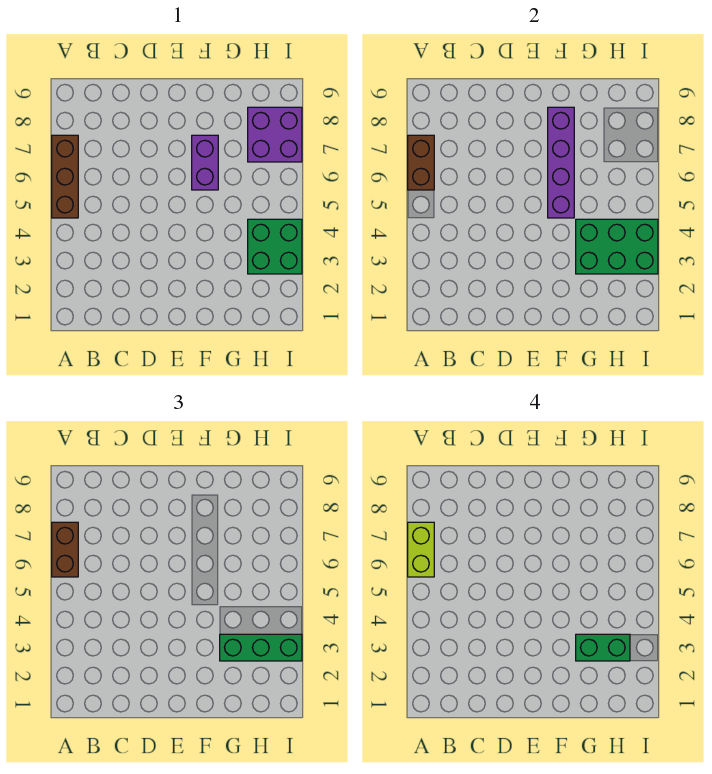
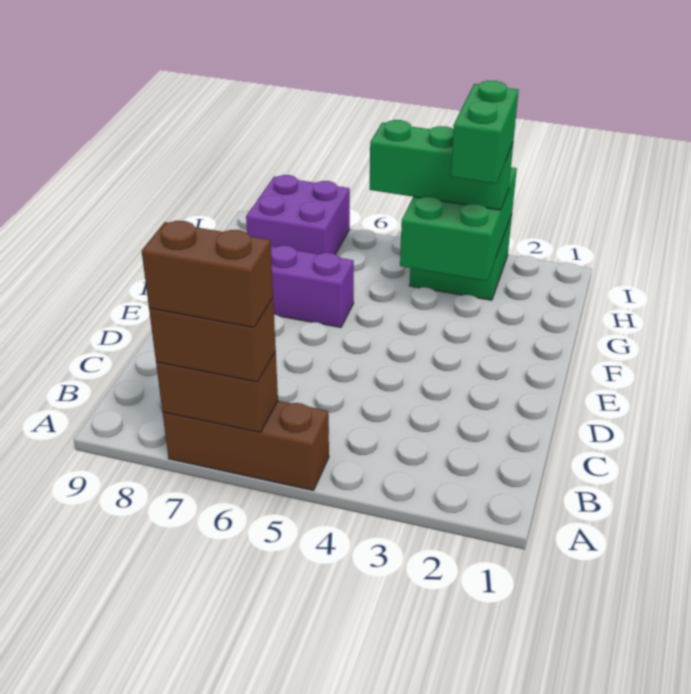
lime brick A6:A7 level 4 -> brown brick A6:A7 level 4
purple brick F5:F8 level 2 -> none
green brick G3:I3 level 3 -> green brick H3:H5 level 3

